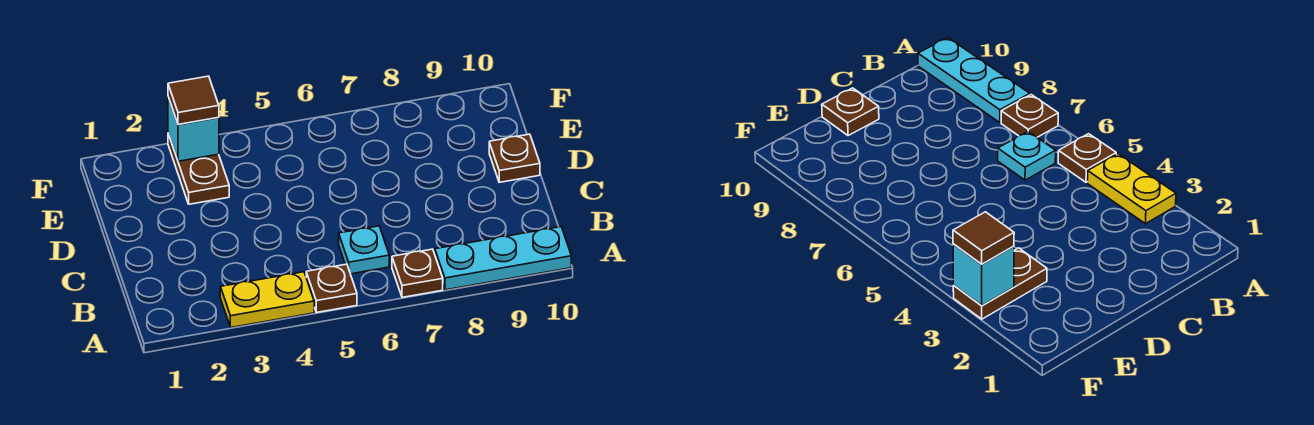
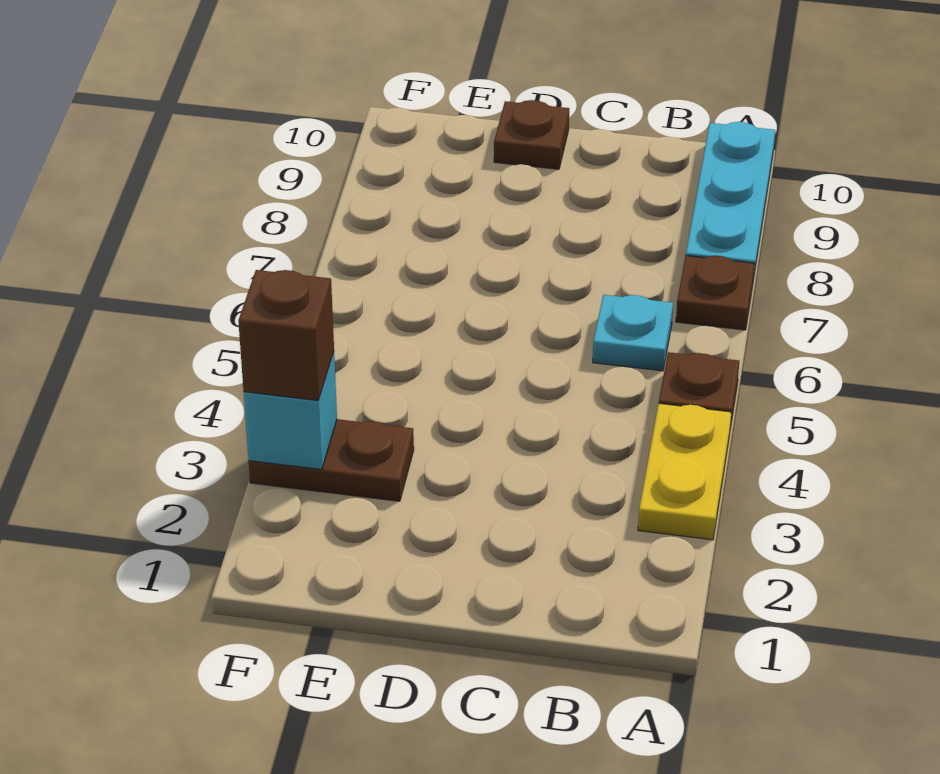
brown tile F3 level 3 -> brown brick F3 level 3

